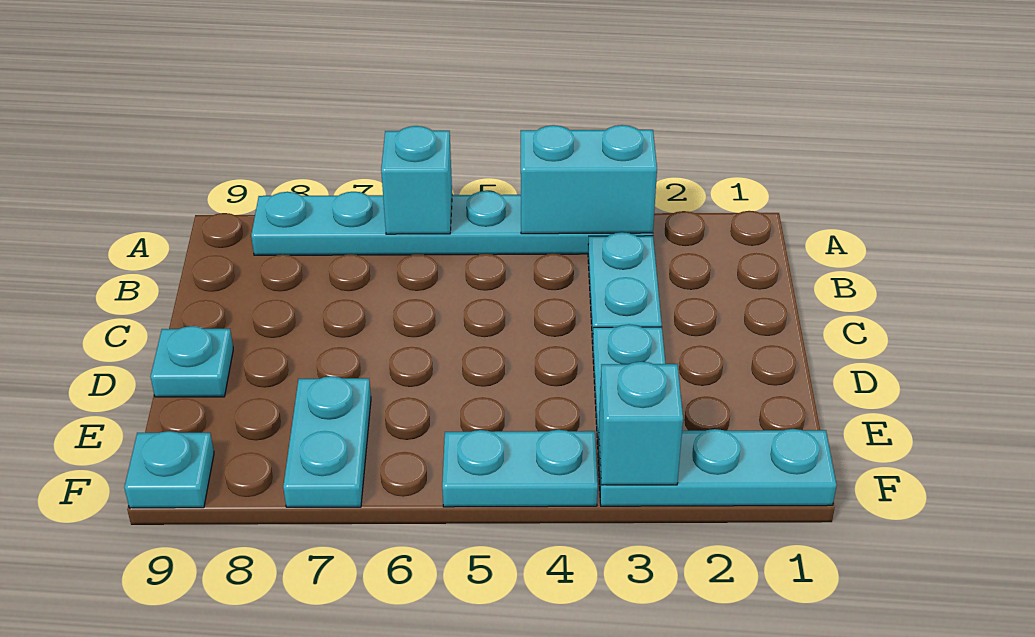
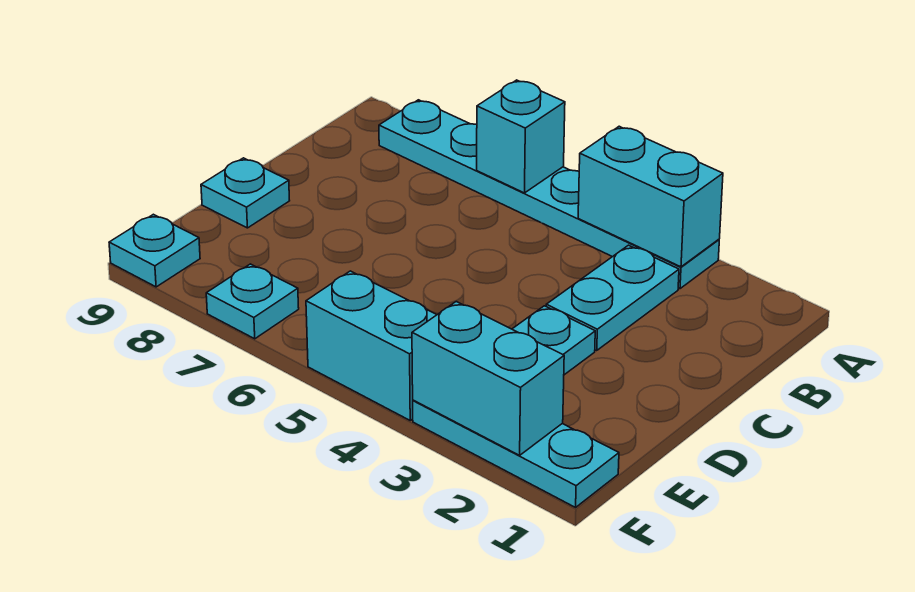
cyan plate E7:F7 level 1 -> cyan plate F7 level 1
cyan brick F3 level 2 -> cyan brick F2:F3 level 2
cyan plate F4:F5 level 1 -> cyan brick F4:F5 level 1

